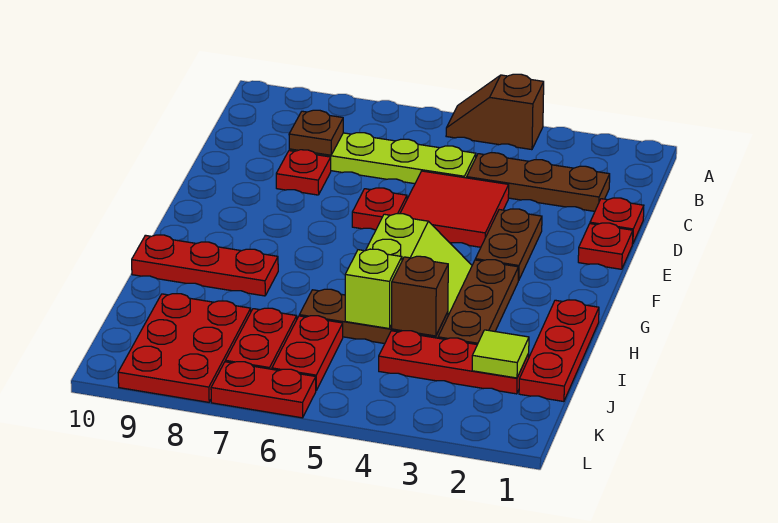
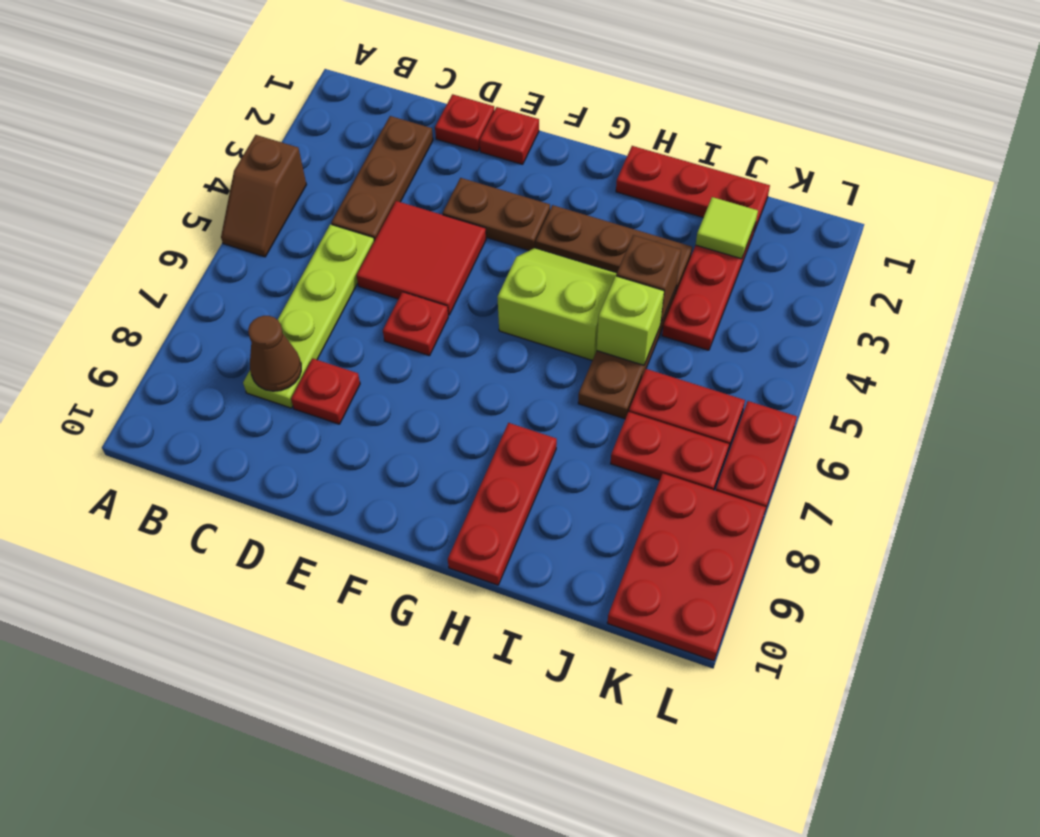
brown plate C8 level 2 -> brown cone C8 level 2
red plate J8:L9 level 1 -> red plate K8:L10 level 1

